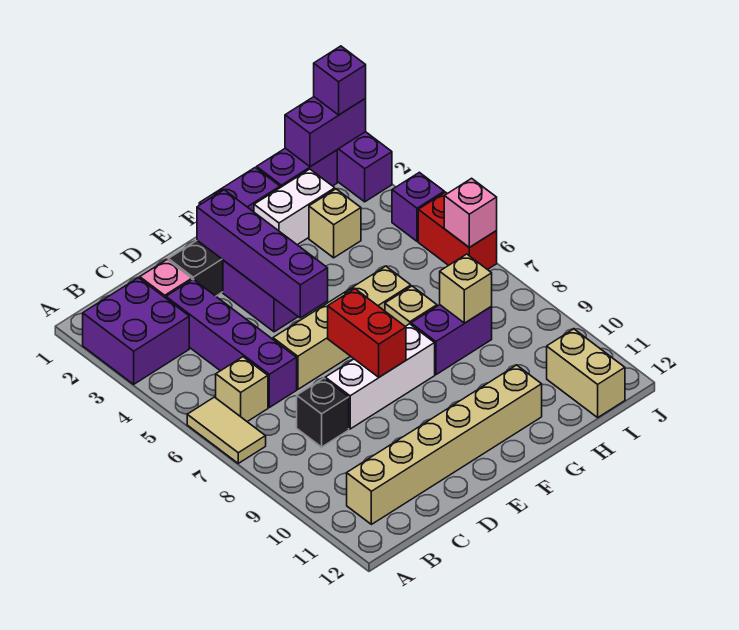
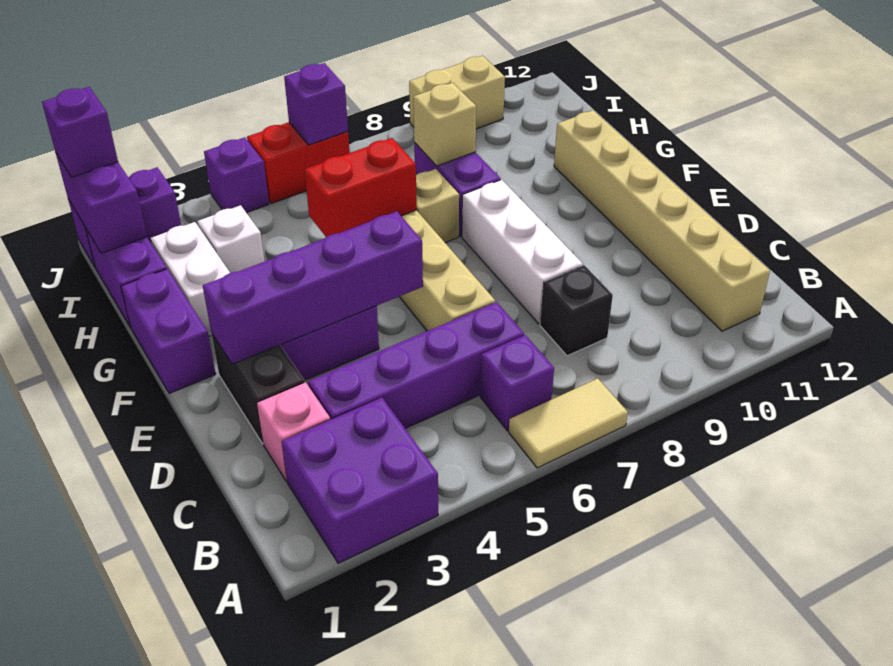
tan brick B6 level 1 -> purple brick B6 level 1
red brick E7:E8 level 2 -> red brick G5:G6 level 2
tan brick H3 level 1 -> white brick H3 level 1
tan brick I11:I12 level 1 -> tan brick J9:J10 level 1
pink brick J6 level 2 -> purple brick J6 level 2

